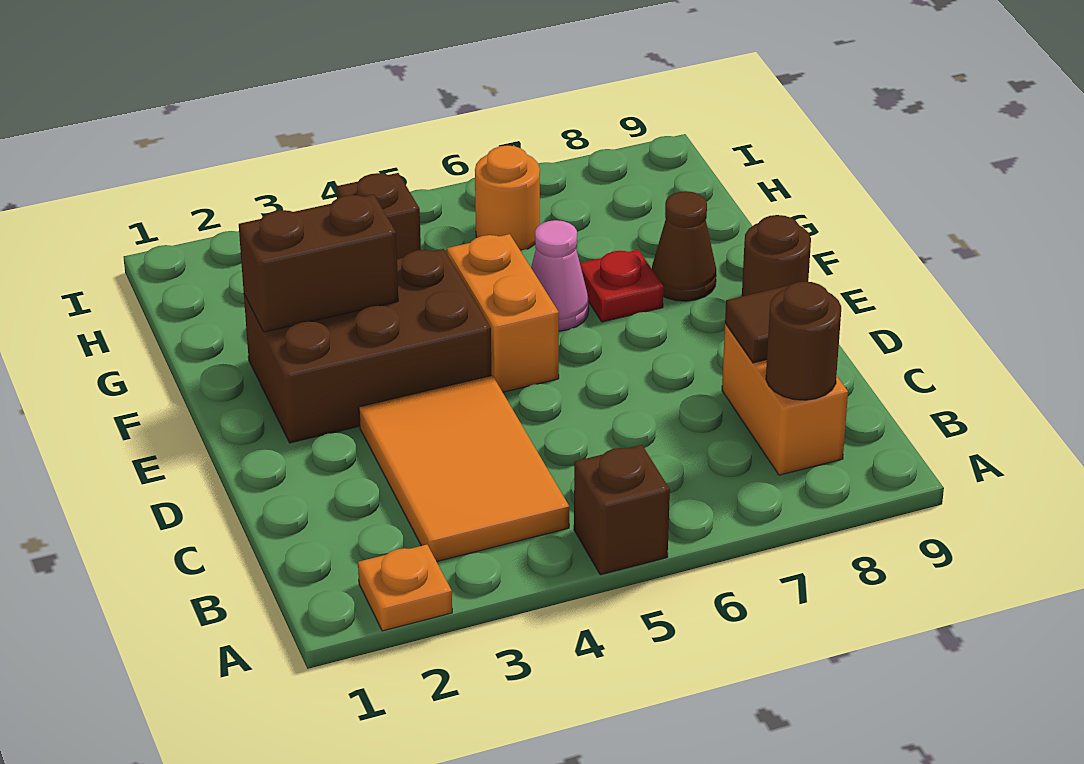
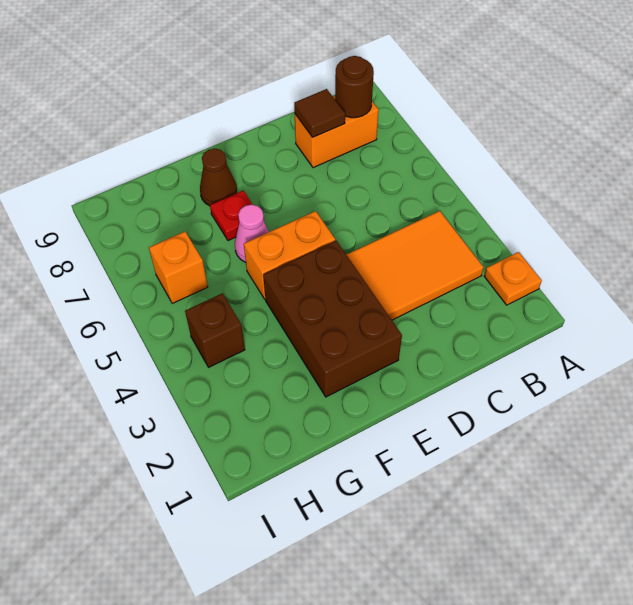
brown brick A5 level 1 -> none
brown round brick E9 level 1 -> none
brown brick F2:F3 level 2 -> none
orange round brick H6 level 1 -> orange brick H6 level 1

